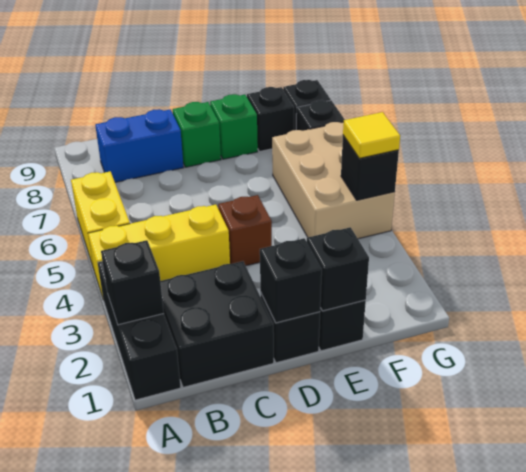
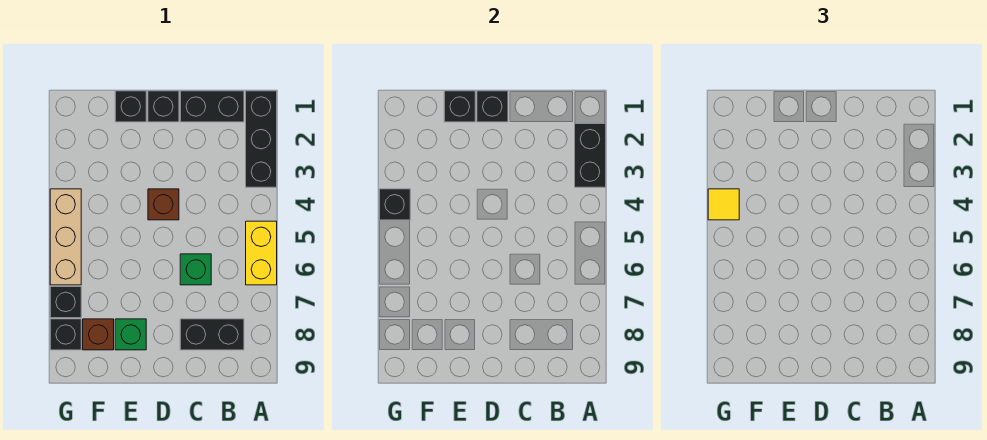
black brick A2 level 2 -> black brick A2:A3 level 2
yellow brick A4:C4 level 1 -> none
black brick B1:C2 level 1 -> black brick B1:C1 level 1
blue brick B8:C8 level 1 -> black brick B8:C8 level 1
green brick D8 level 1 -> green brick C6 level 1
tan brick F4:G6 level 1 -> tan brick G4:G6 level 1
black brick F8 level 1 -> brown brick F8 level 1

